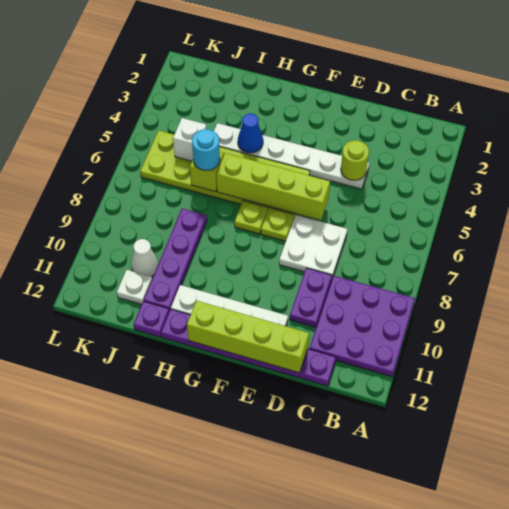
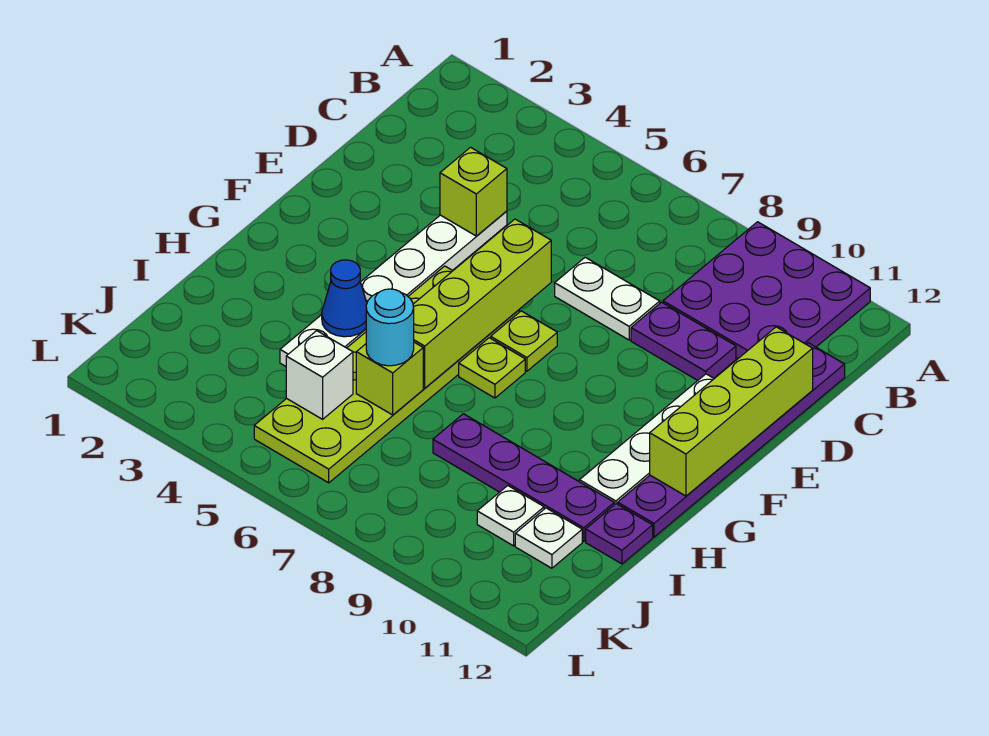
lime round brick D4 level 2 -> lime brick D4 level 2
white plate D7:E8 level 1 -> white plate D7:D8 level 1
white cone J10 level 1 -> white plate J10 level 1

